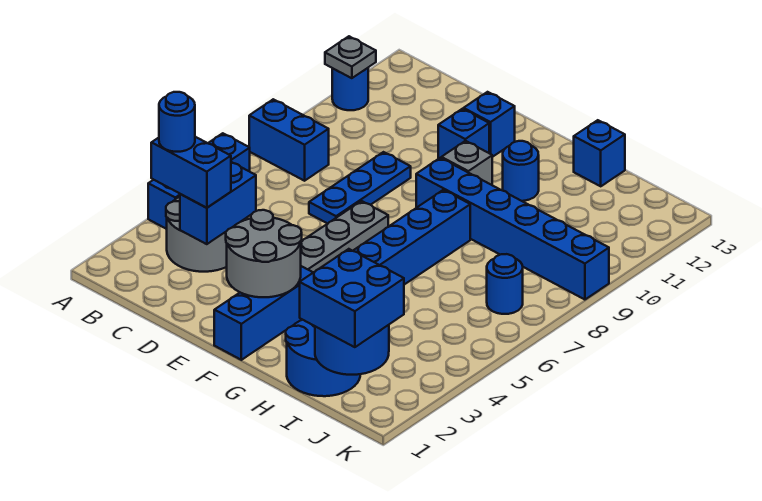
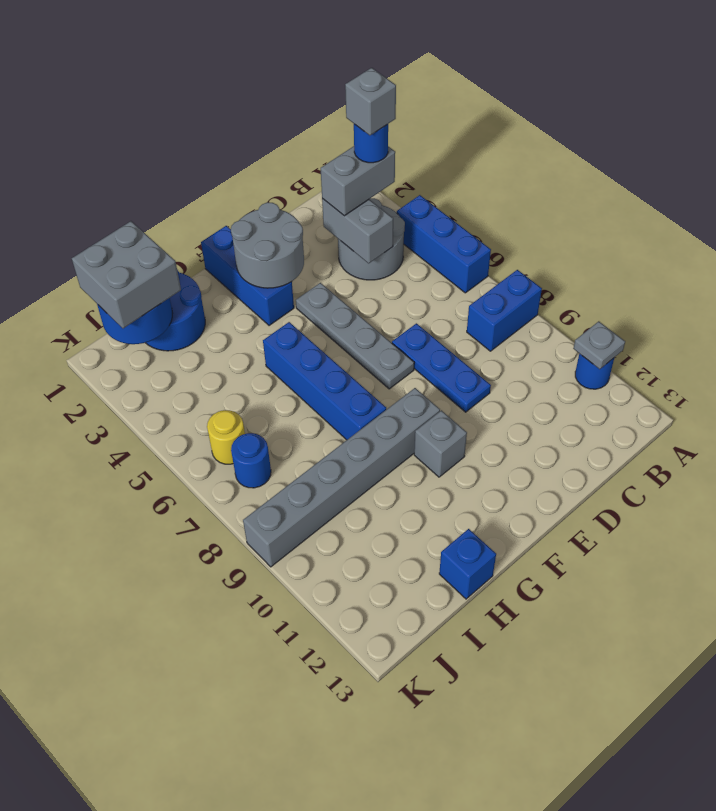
blue brick B3:C3 level 3 -> grey brick B3:C3 level 3
none -> grey brick B3 level 5
blue brick C3:C4 level 2 -> grey brick C3:C4 level 2
blue brick E11 level 1 -> none
blue brick E12 level 1 -> none
blue brick F9:K9 level 1 -> grey brick F9:K9 level 1
blue round brick G11 level 1 -> none
blue brick I1:J2 level 3 -> grey brick I1:J2 level 3
none -> yellow round brick J6 level 1

